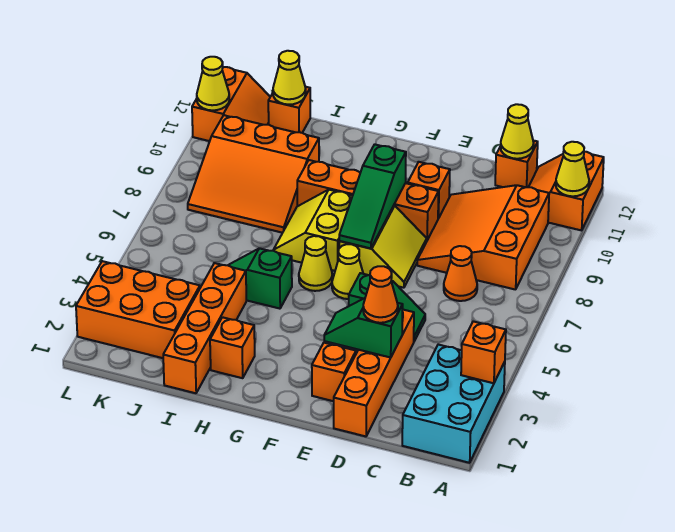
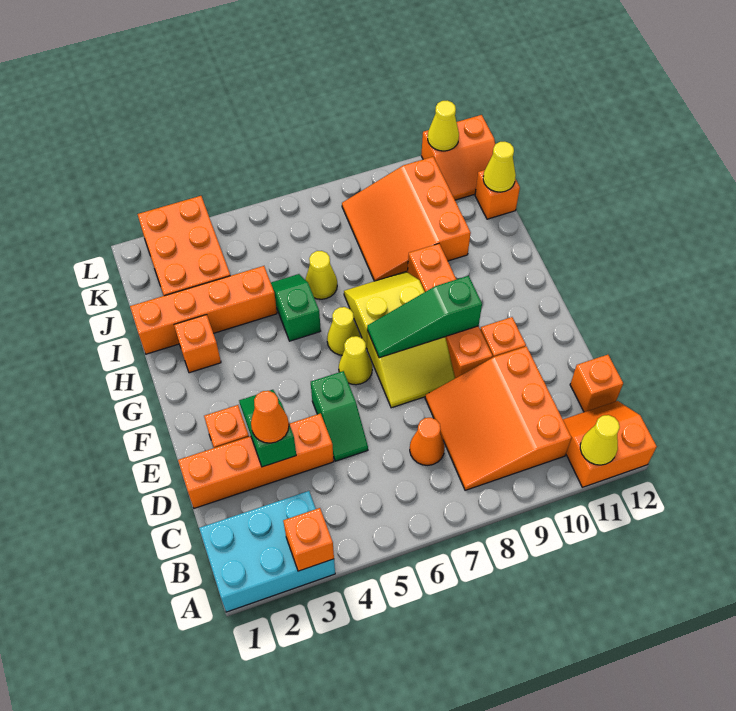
orange slope B8:D10 level 1 top B -> orange slope B8:D10 level 1 top 10
yellow cone C12 level 2 -> yellow cone I6 level 1

